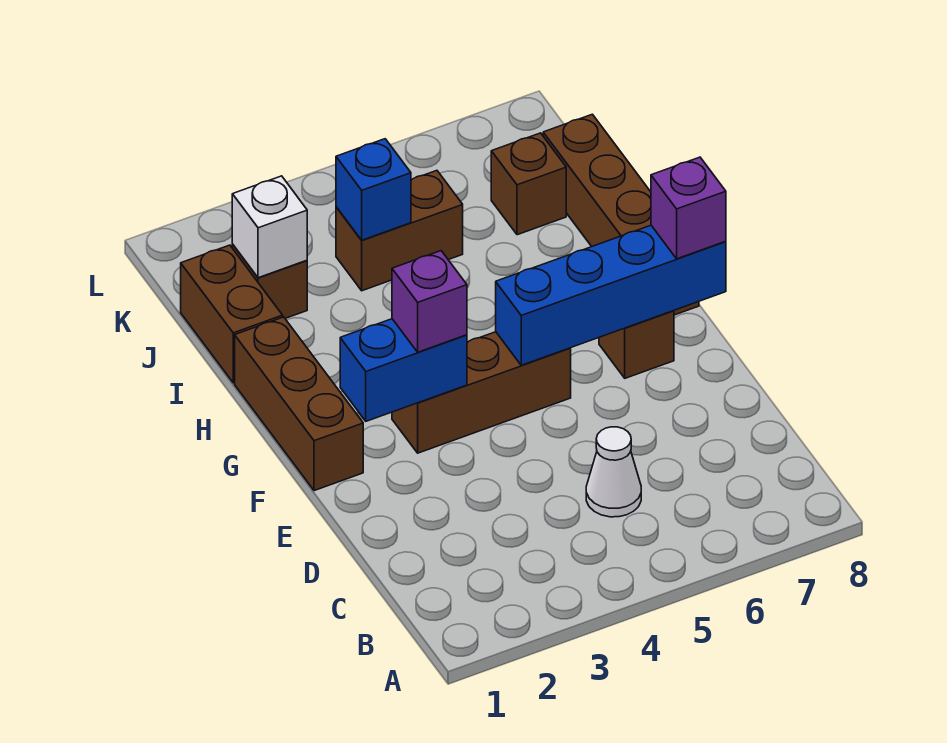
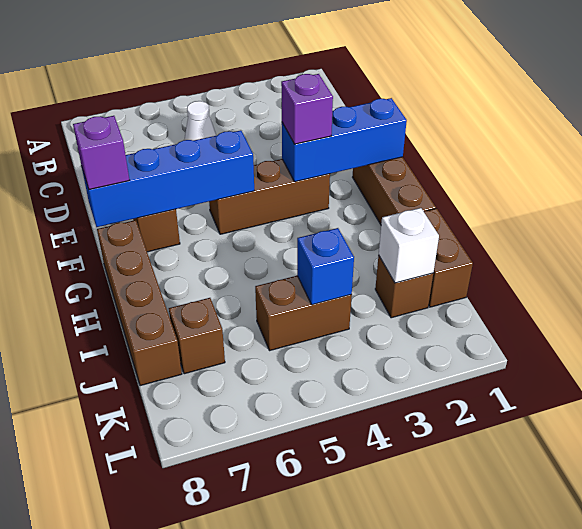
blue brick F2:F3 level 2 -> blue brick F1:F3 level 2

